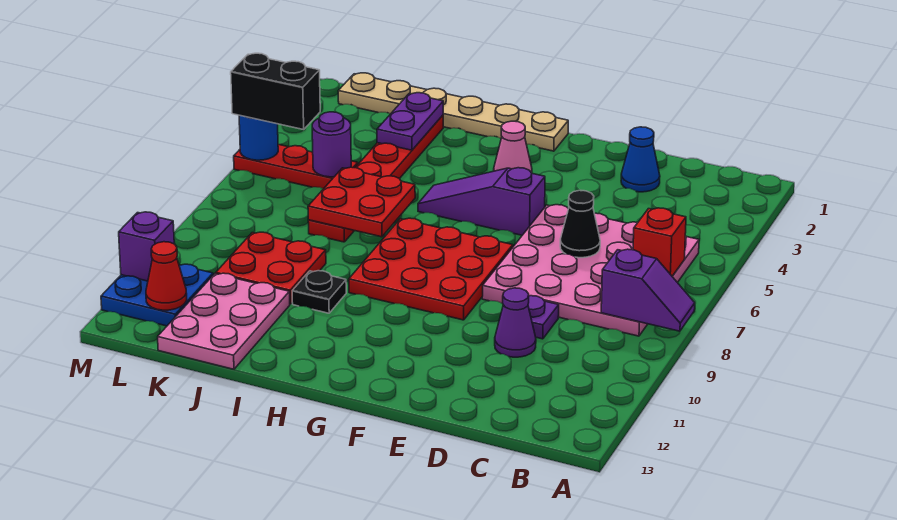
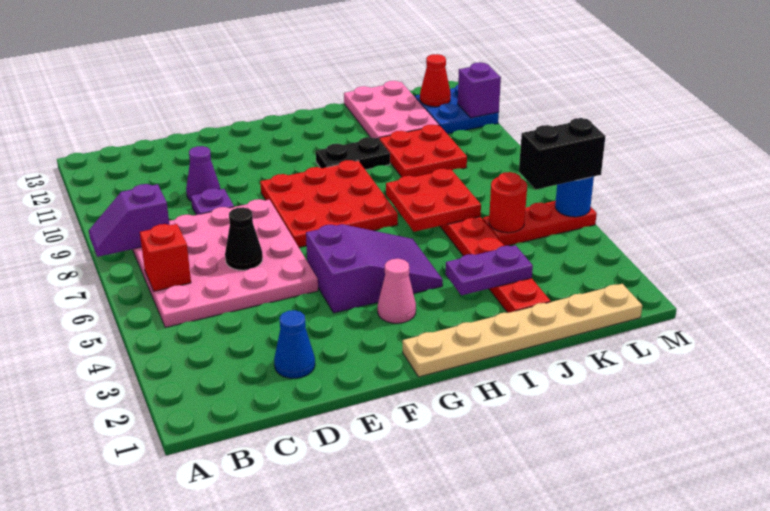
purple slope F5:H5 level 1 top F -> purple slope F4:H5 level 1 top F
black plate I10 level 1 -> black plate H10:I10 level 1
purple plate J2:J3 level 2 -> purple plate I3:J3 level 2
purple round brick K5 level 2 -> red round brick K5 level 2

